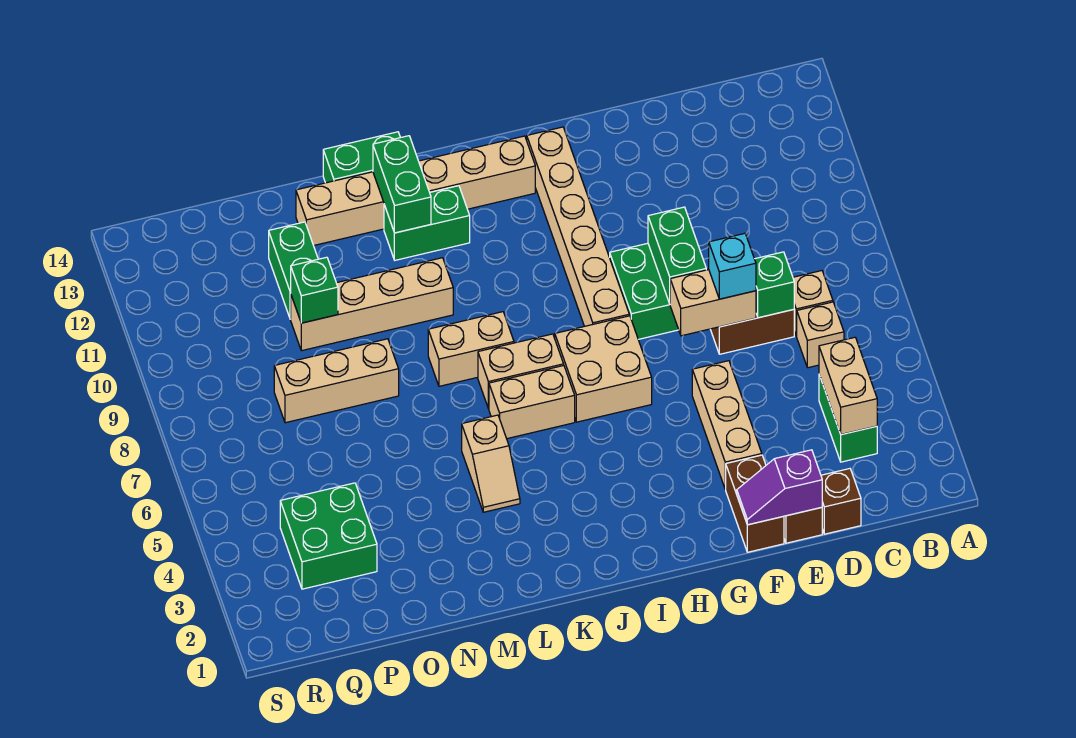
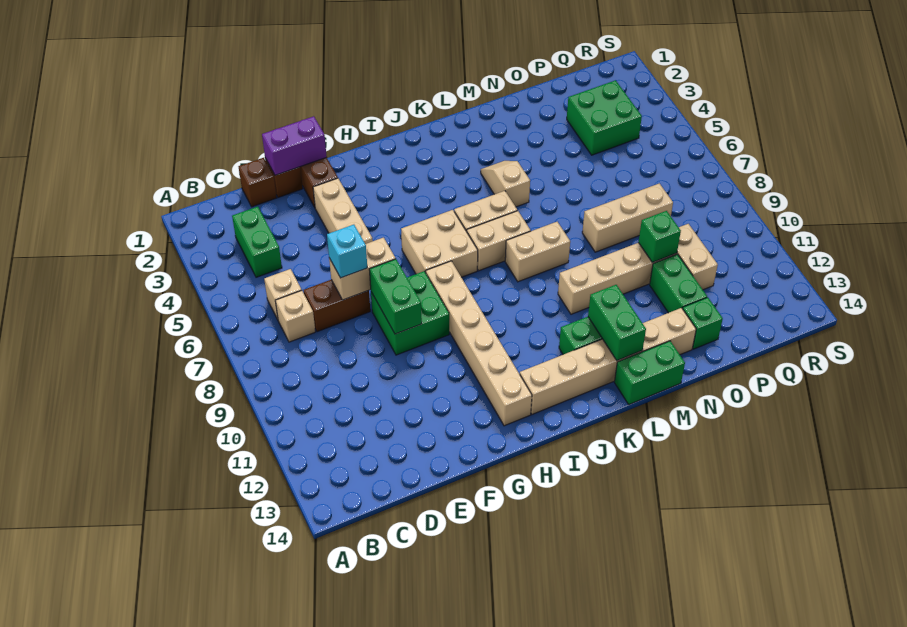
tan brick C3:C4 level 2 -> tan brick P10:P11 level 1
green brick D7 level 2 -> green brick O13 level 1
purple slope E1:F1 level 2 top E -> purple brick E1:F1 level 2

